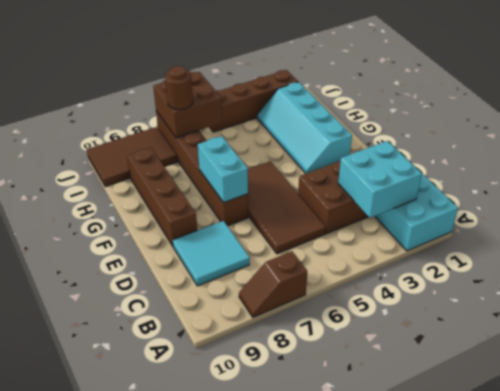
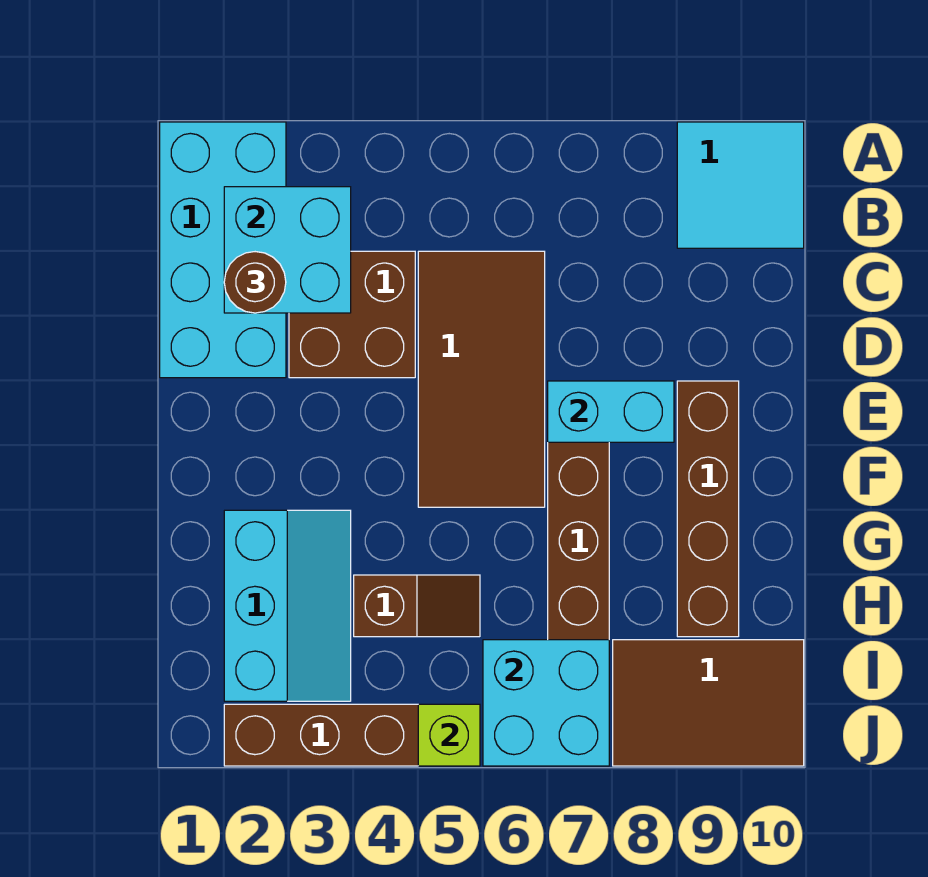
brown slope A7:A8 level 1 top 7 -> brown slope H4:H5 level 1 top 4
cyan tile C8:D9 level 1 -> cyan tile A9:B10 level 1
cyan brick E7:F7 level 2 -> cyan brick E7:E8 level 2
cyan slope F2:I3 level 1 top 2 -> cyan slope G2:I3 level 1 top 2
brown brick I6:J7 level 2 -> cyan brick I6:J7 level 2
brown round brick I7 level 3 -> brown round brick C2 level 3
none -> lime brick J5 level 2

